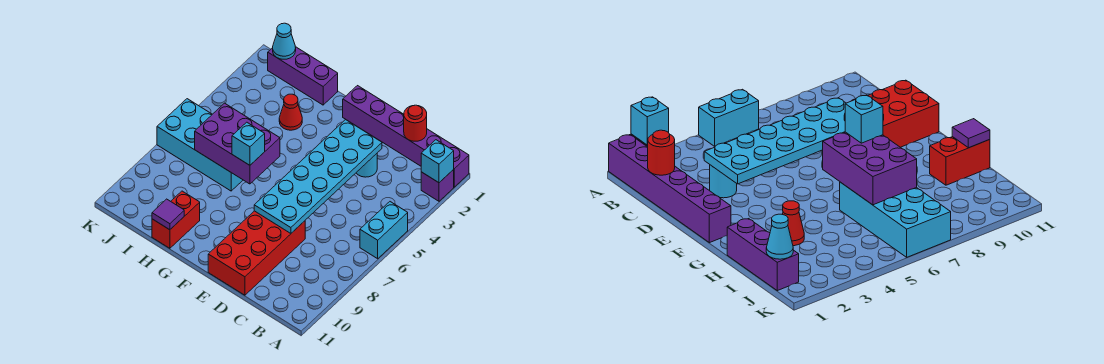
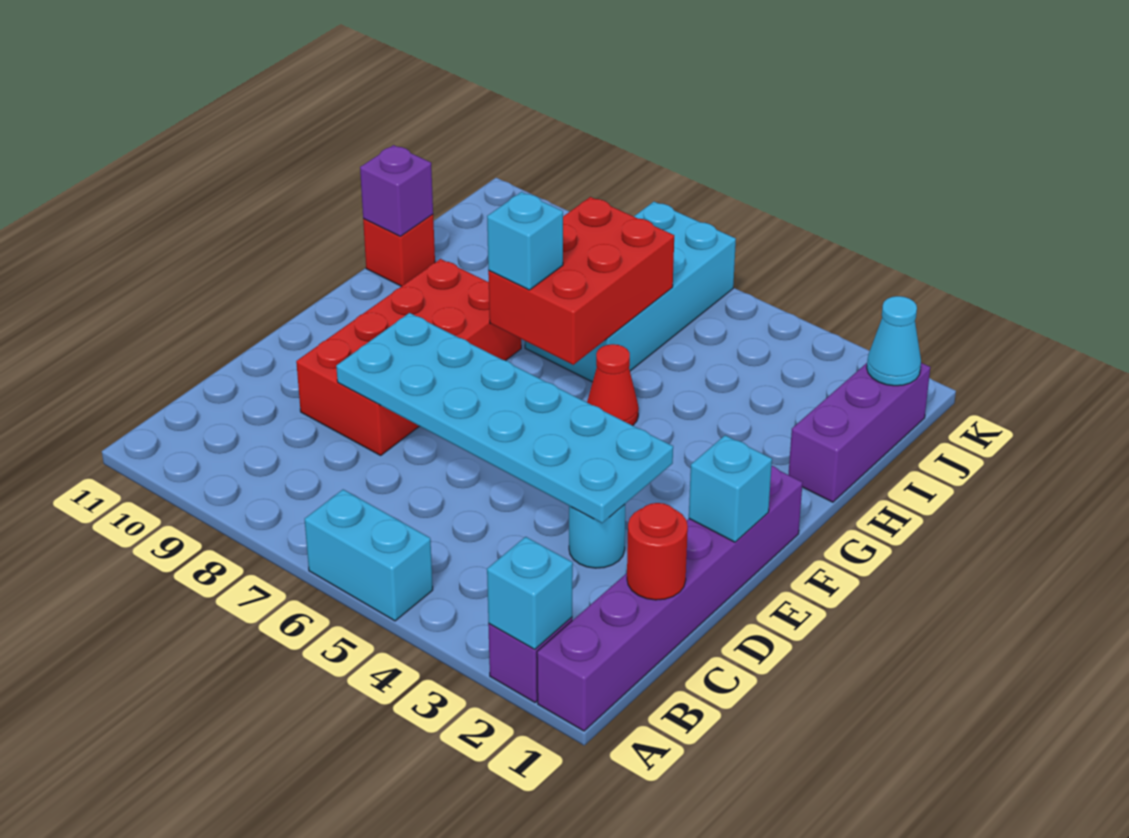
red brick D8:E11 level 1 -> red brick D8:G9 level 1
none -> cyan brick E1 level 2
purple brick G6:I7 level 2 -> red brick G6:I7 level 2
red cone H3 level 1 -> red cone G5 level 1
red brick H10:H11 level 1 -> red brick H11 level 1
purple tile H11 level 2 -> purple brick H11 level 2

